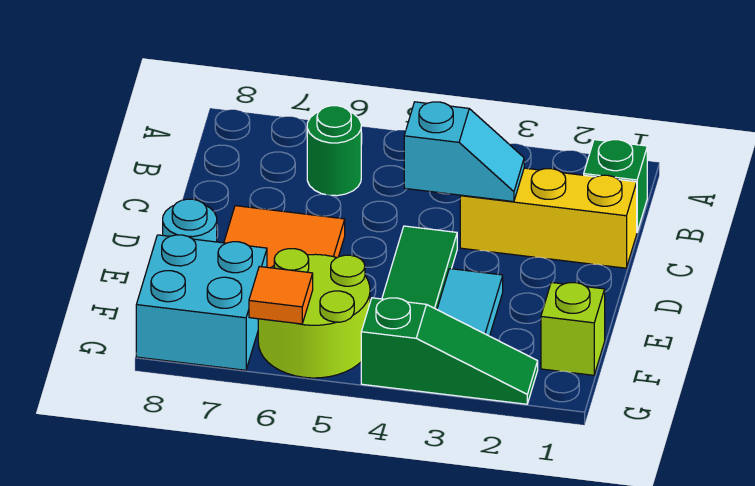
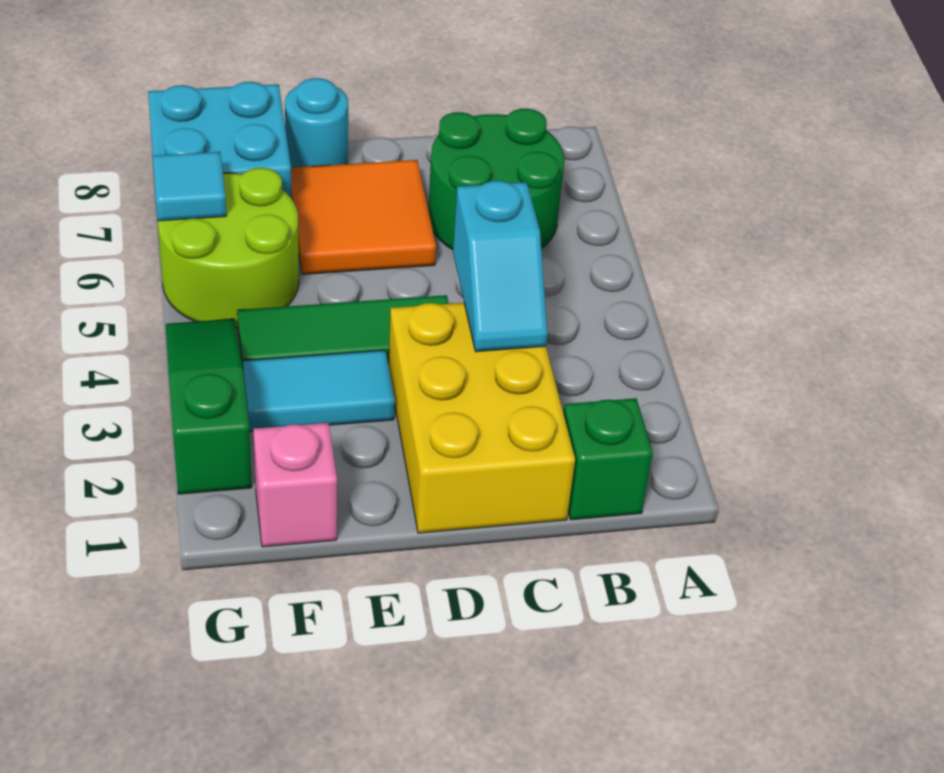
green round brick B6 level 1 -> green round brick B6:C7 level 1
yellow brick C1:C3 level 1 -> yellow brick C1:D3 level 1
lime brick F1 level 1 -> pink brick F1 level 1
green slope G2:G4 level 1 top 4 -> green slope G2:G4 level 1 top 2
orange tile G6 level 2 -> cyan tile G6 level 2

